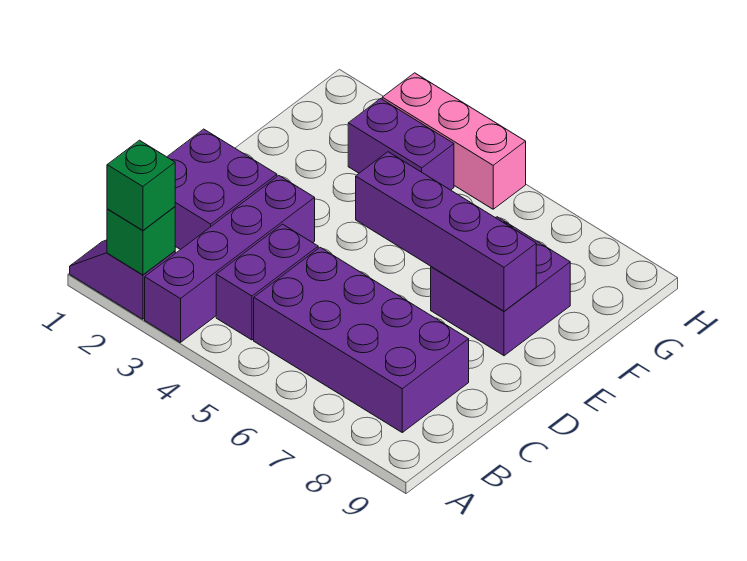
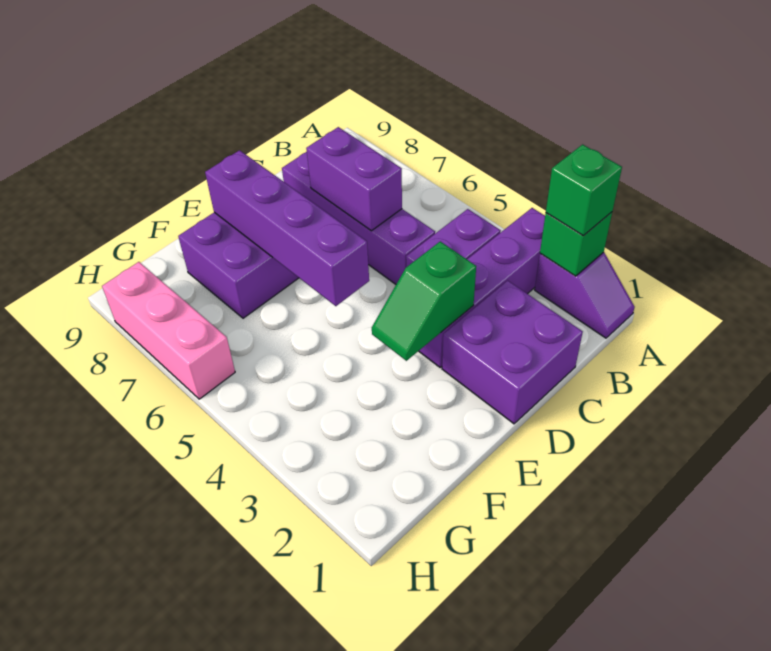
purple brick B5:C8 level 1 -> purple brick C5:C8 level 1
none -> green slope D3:E3 level 2 top D
purple brick G3:G4 level 1 -> purple brick C6:C7 level 2
pink brick H3:H5 level 1 -> pink brick H6:H8 level 1

